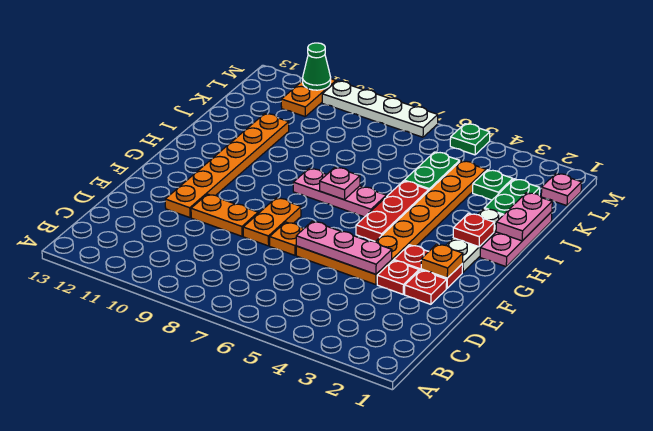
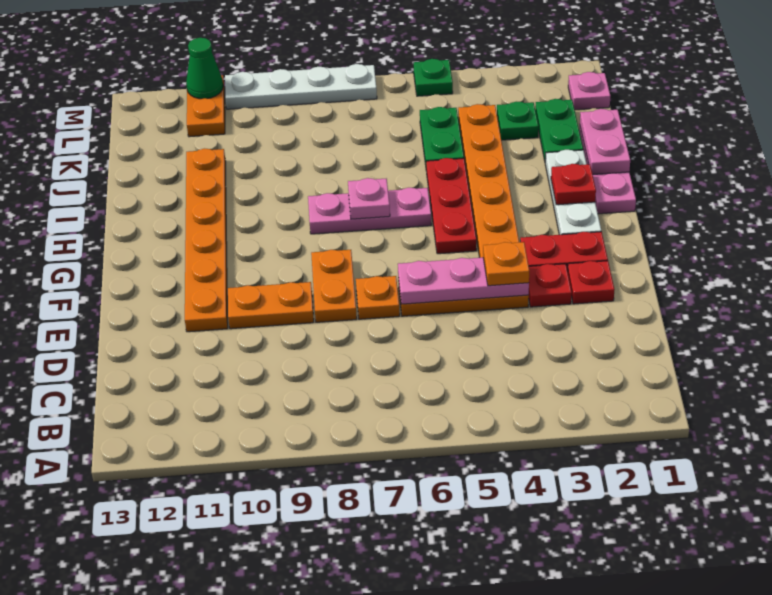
orange plate F2 level 2 -> orange plate E4 level 3

